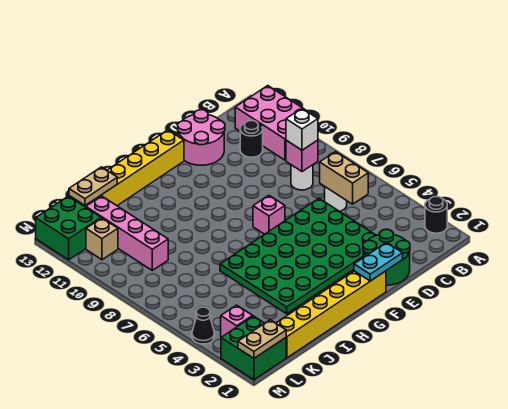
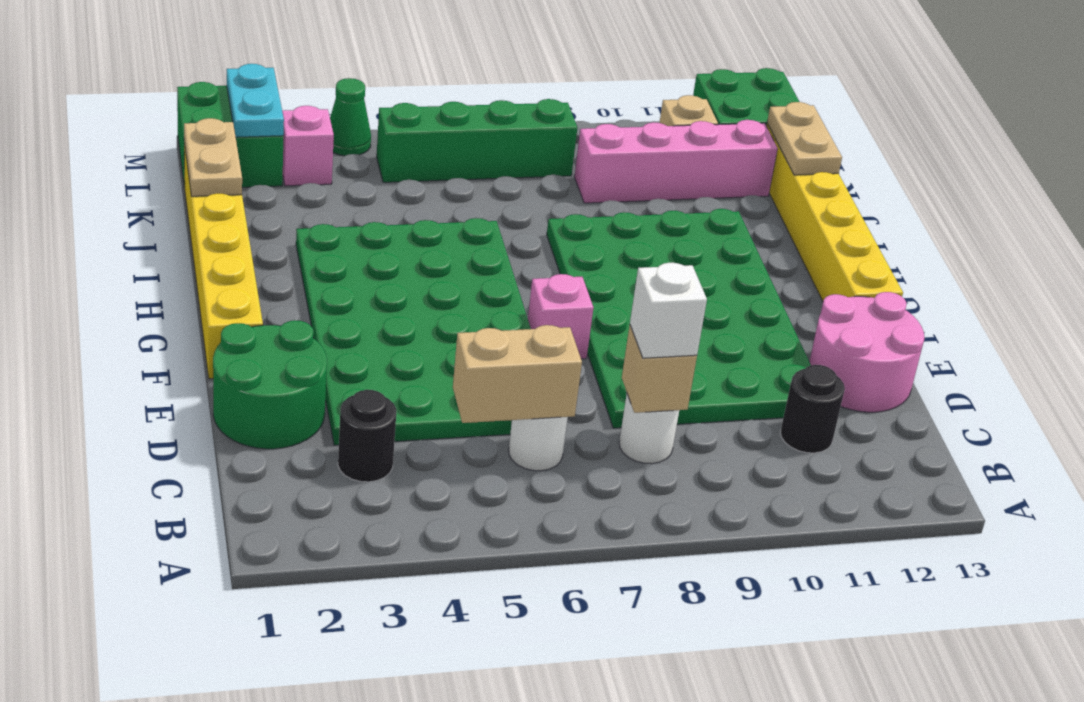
black round brick A2 level 1 -> black round brick C3 level 1
pink brick A10:B12 level 1 -> none
pink brick C8 level 2 -> tan brick C8 level 2
none -> green plate D8:I11 level 1
cyan plate E1:F1 level 2 -> cyan plate L2:M2 level 2
tan plate L1:M1 level 2 -> tan plate J1:K1 level 2
none -> green brick L5:L8 level 1
black cone M4 level 1 -> green cone M4 level 1

